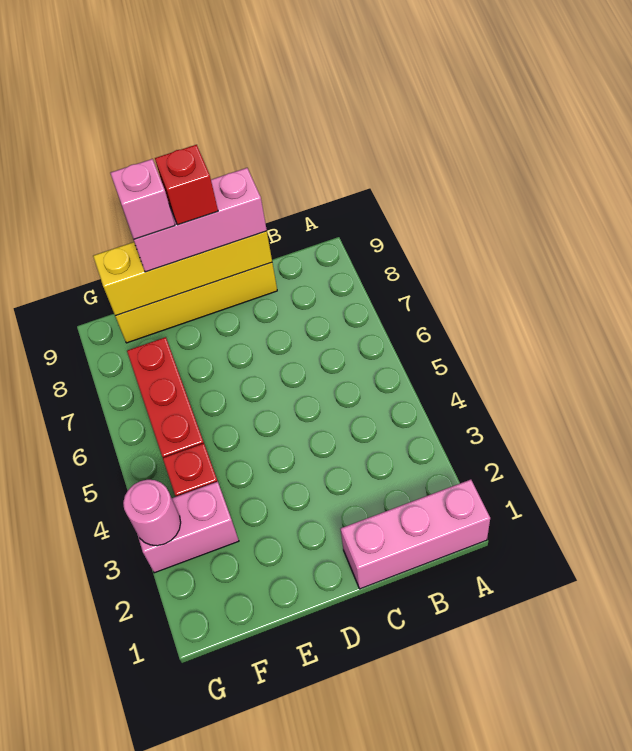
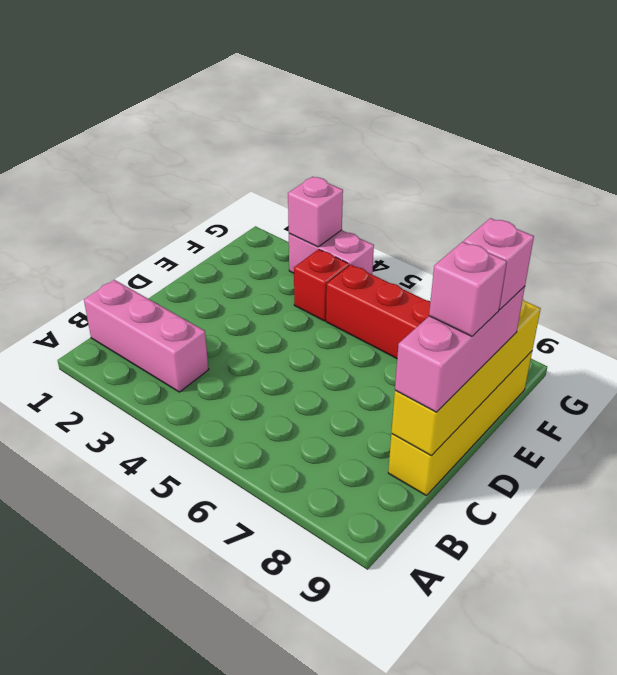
pink brick A1:C1 level 1 -> pink brick B1:B3 level 1
red brick D9 level 4 -> pink brick D9 level 4
pink brick F3:G3 level 1 -> pink brick G3:G4 level 1
pink round brick G3 level 2 -> pink brick G3 level 2

